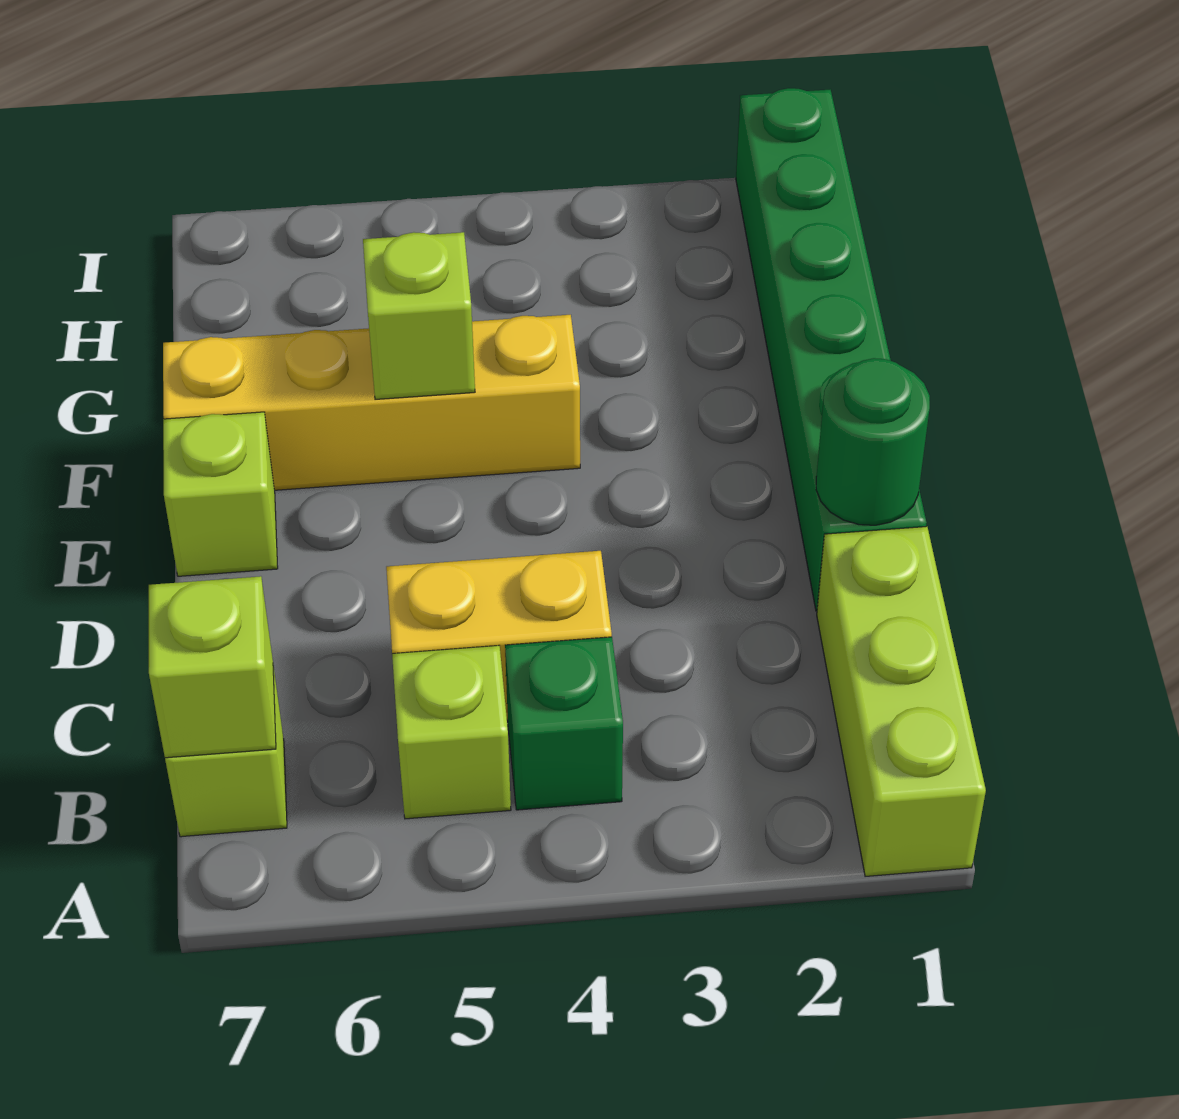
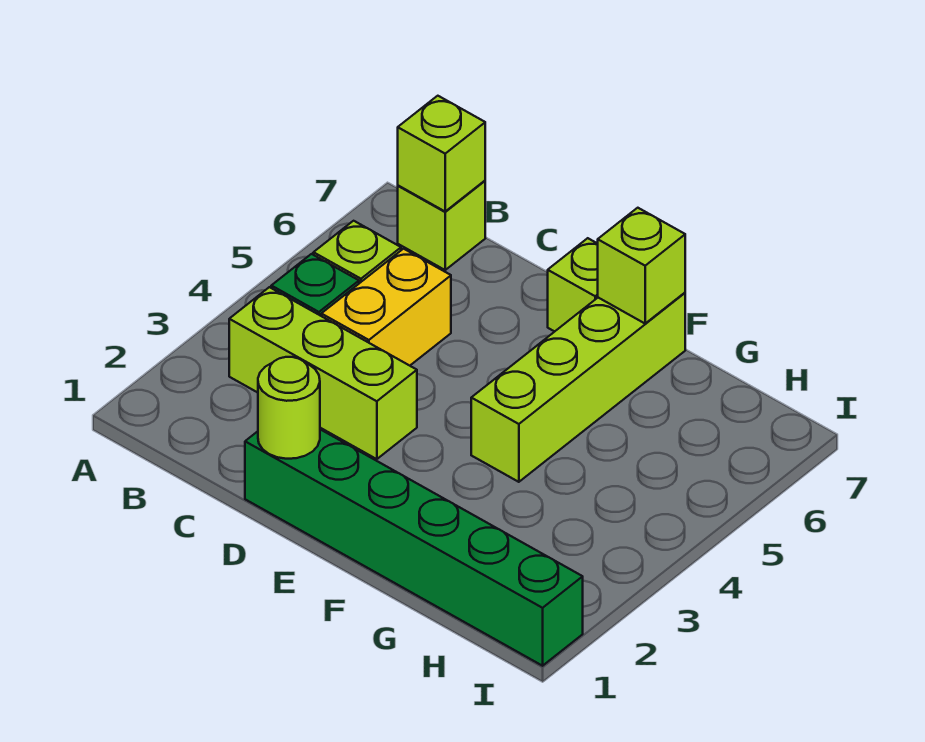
lime brick A1:C1 level 1 -> lime brick B3:D3 level 1
green round brick D1 level 2 -> lime round brick D1 level 2
yellow brick F4:F7 level 1 -> lime brick F4:F7 level 1
lime brick F5 level 2 -> lime brick F7 level 2

